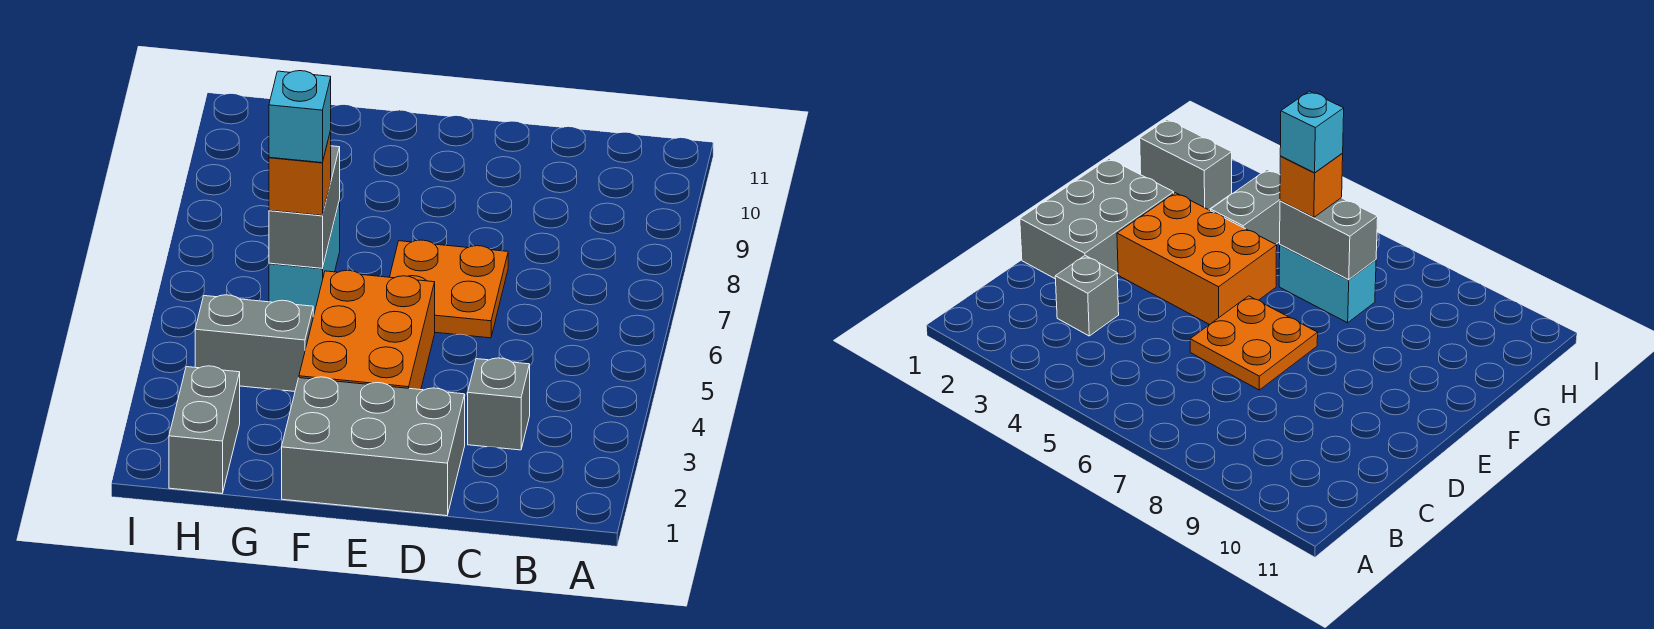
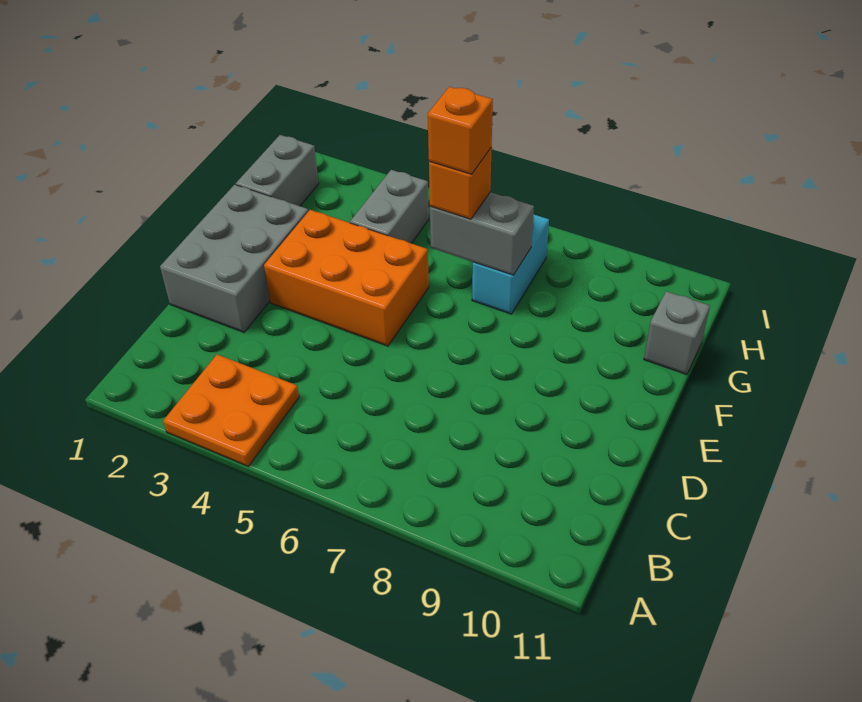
grey brick C3 level 1 -> grey brick G11 level 1
orange plate D6:E7 level 1 -> orange plate A3:B4 level 1
cyan brick G6:G7 level 1 -> cyan brick G7:H7 level 1
cyan brick G6 level 4 -> orange brick G6 level 4
grey brick H1:H2 level 1 -> grey brick G1:H1 level 1

